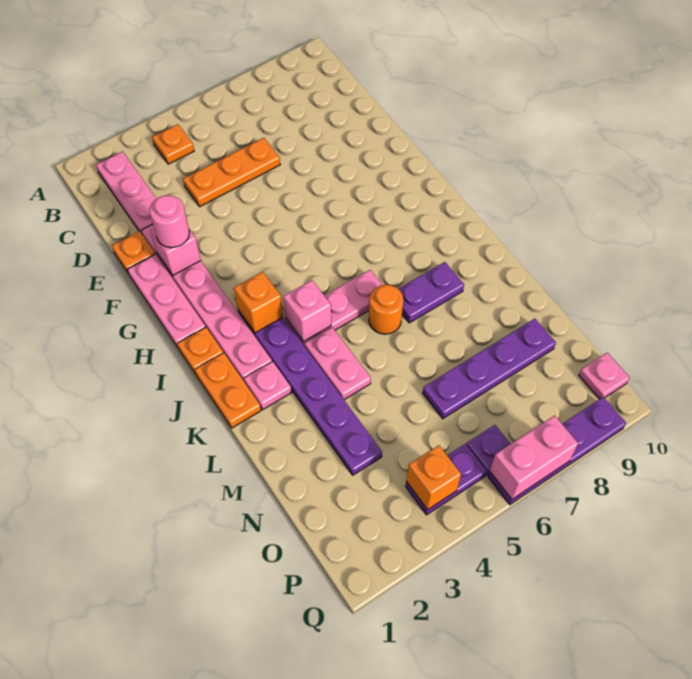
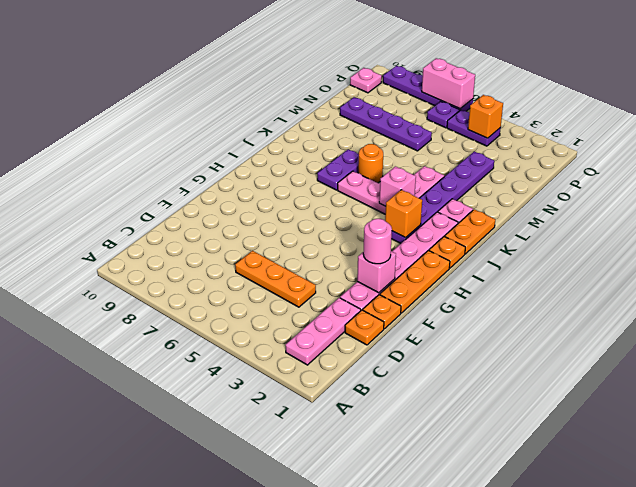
orange plate B4 level 1 -> orange plate D1 level 1
pink plate F1:H1 level 1 -> orange plate F1:H1 level 1
purple plate K7:K8 level 1 -> purple plate J7:K7 level 1

